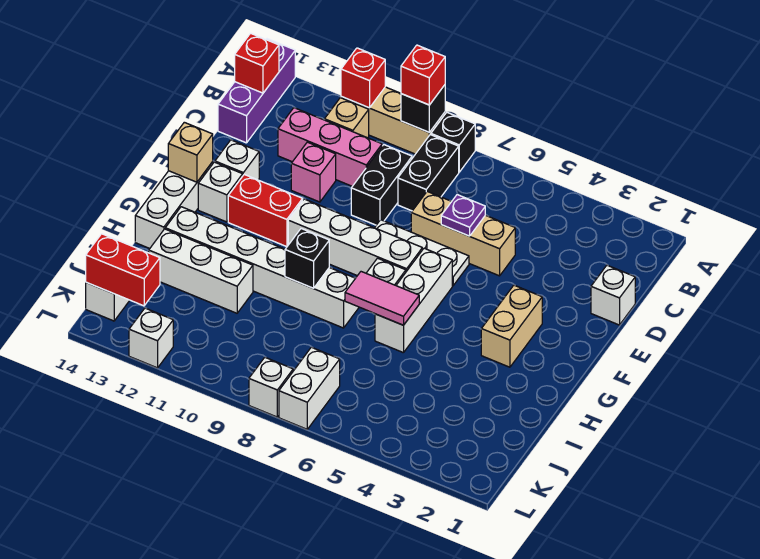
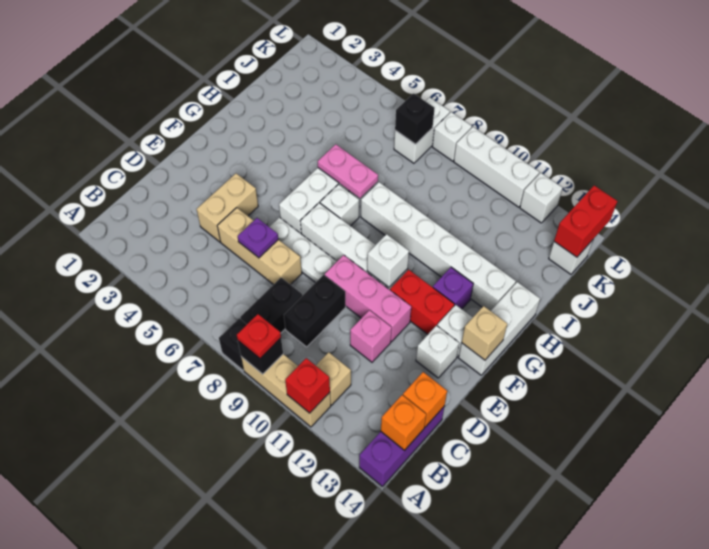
red brick A9 level 3 -> red plate A9 level 3
red brick B14 level 2 -> orange brick B14 level 2
pink brick C10:C12 level 1 -> pink brick E9:E11 level 1
none -> orange brick C14 level 2
white brick D1 level 1 -> white brick F10 level 2
tan brick F3:G3 level 1 -> tan brick D4:E4 level 1
none -> purple brick G12 level 1
pink tile H6:H7 level 2 -> pink plate H6:H7 level 2
black brick H9 level 2 -> black brick K7 level 2
white brick I11:I13 level 1 -> white brick L9:L11 level 1
red brick K13:K14 level 2 -> red brick K14:L14 level 2

